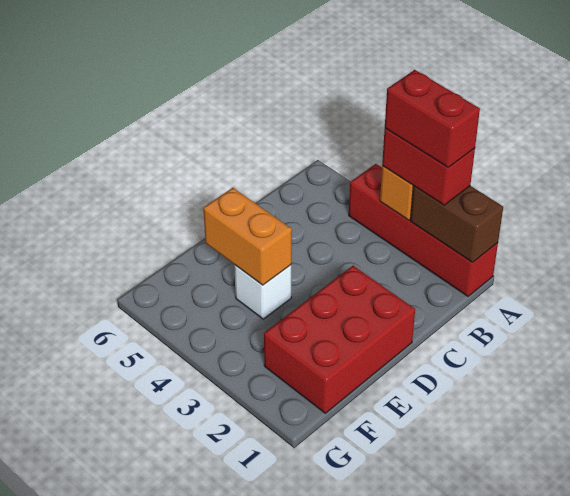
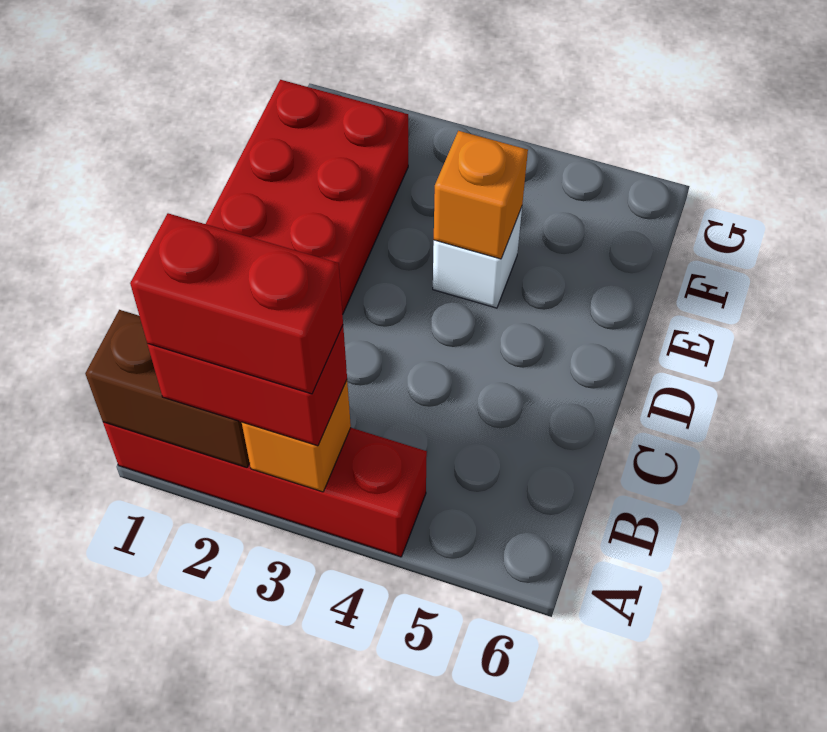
orange brick E4:E5 level 2 -> orange brick E4 level 2

